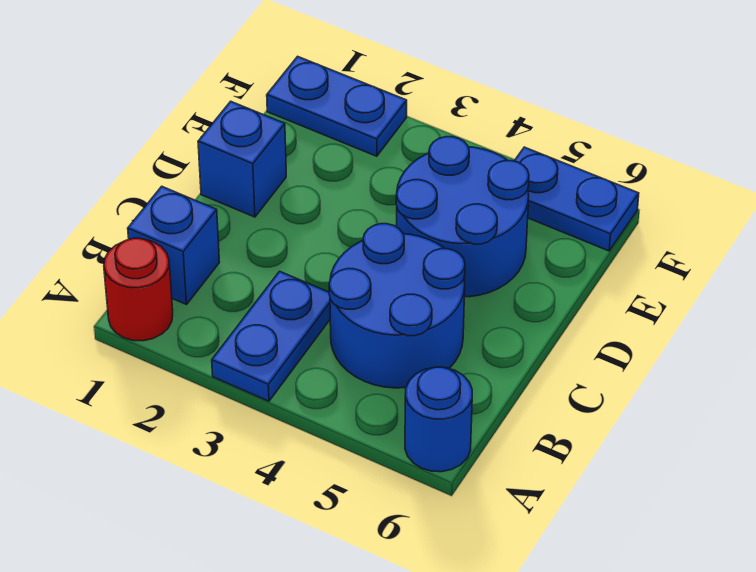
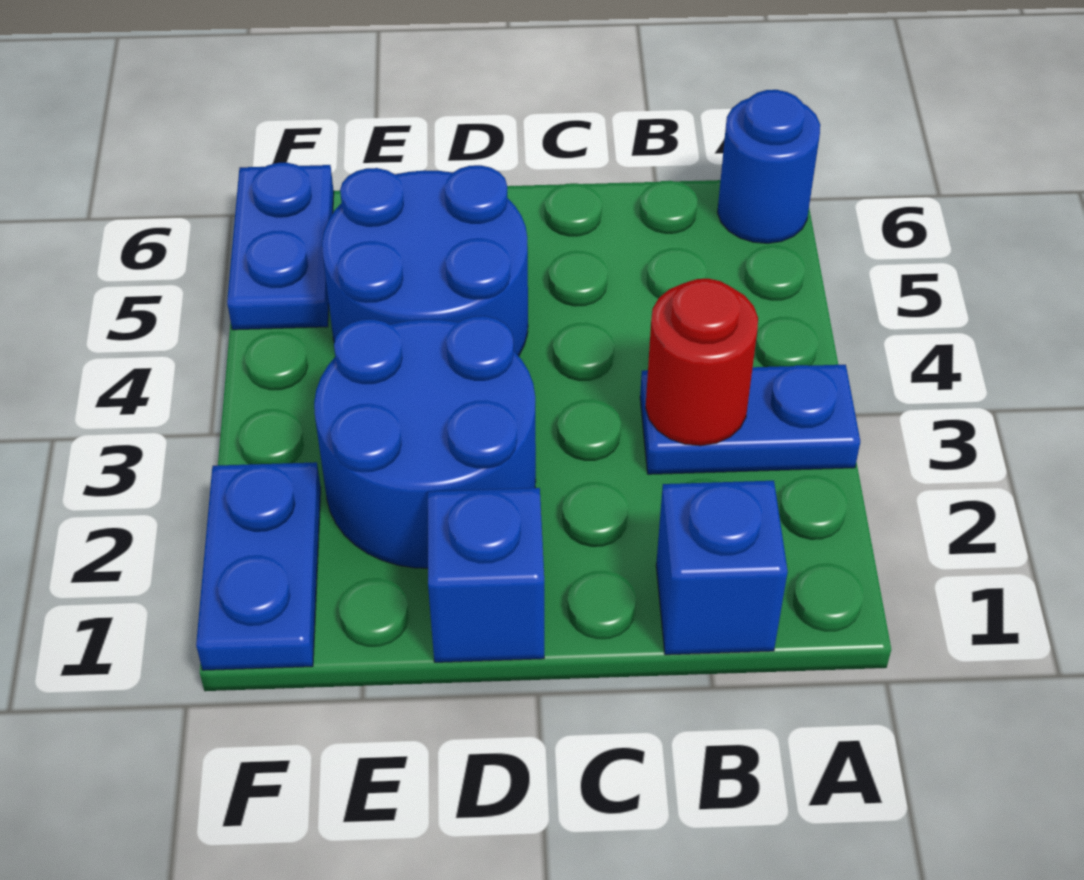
red round brick A1 level 1 -> red round brick B3 level 2
blue round brick B4:C5 level 1 -> blue round brick D2:E3 level 1

